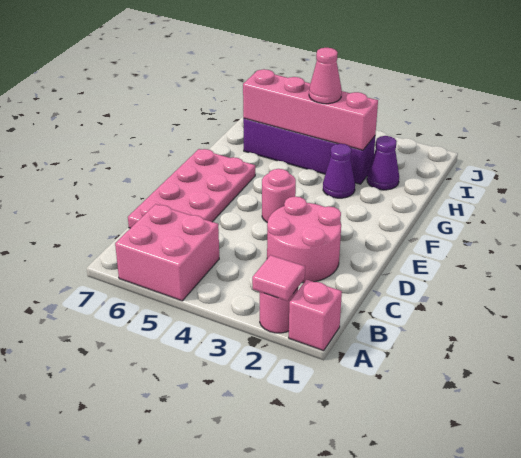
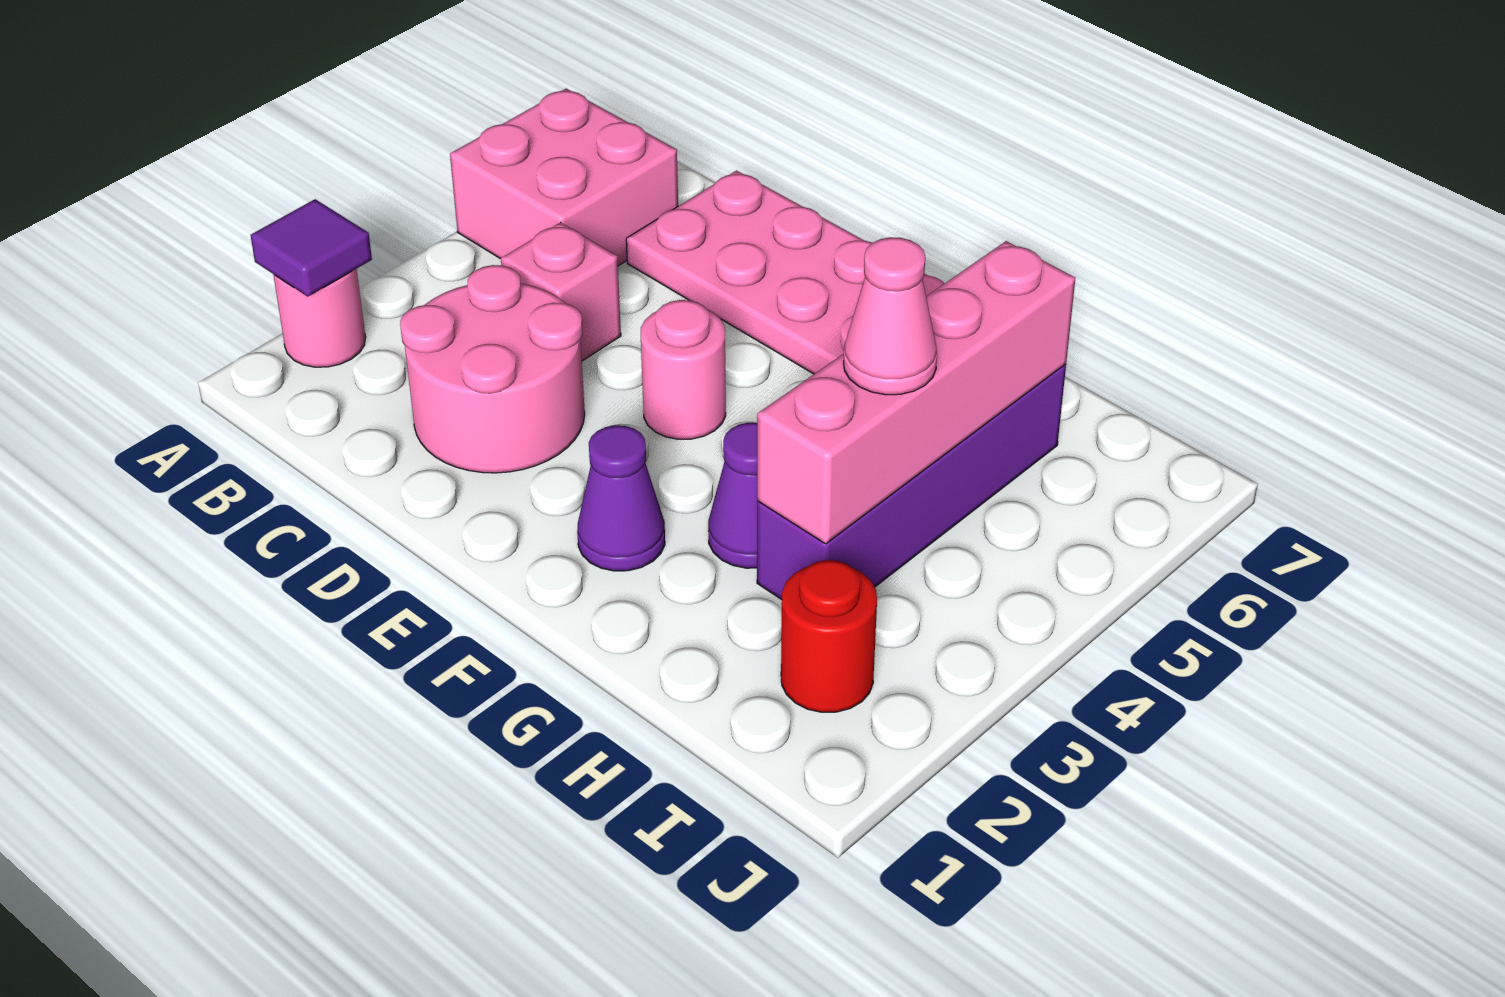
pink brick A1 level 1 -> pink brick C4 level 1
pink tile A2 level 2 -> purple tile A2 level 2
purple cone H2 level 1 -> purple cone F2 level 1
none -> red round brick I2 level 1

